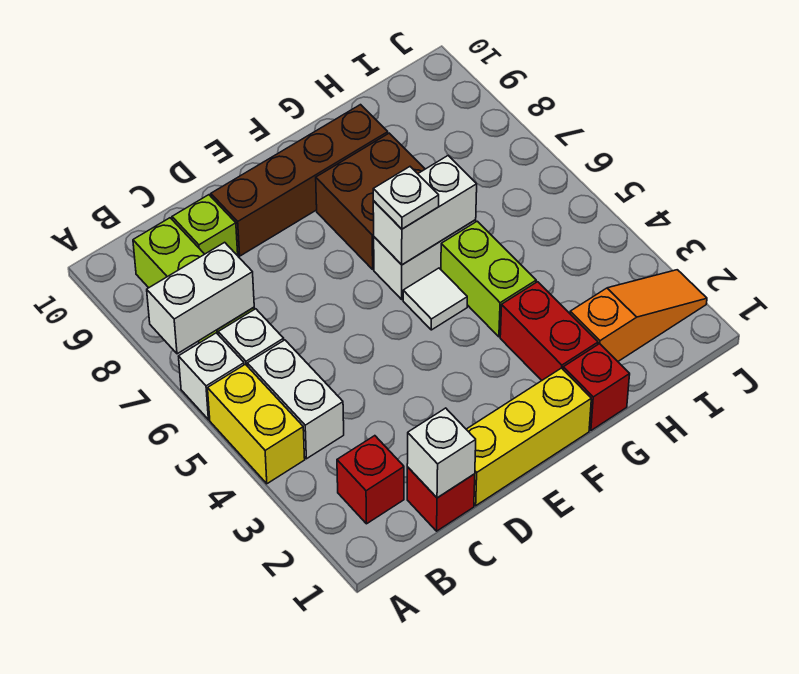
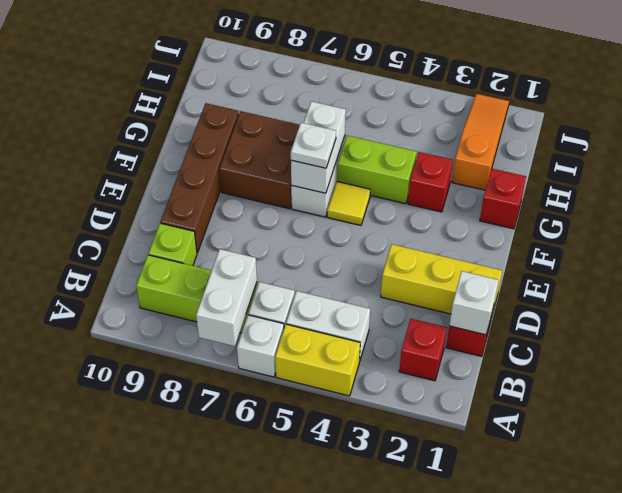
yellow brick D1:F1 level 1 -> yellow brick D1:D3 level 1
white tile F5 level 1 -> yellow tile F5 level 1
red brick G2:G3 level 1 -> red brick G3 level 1

